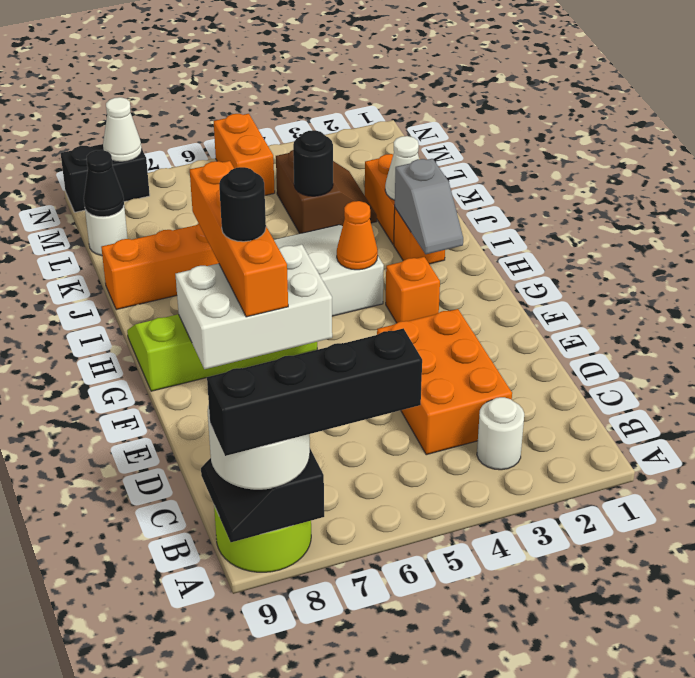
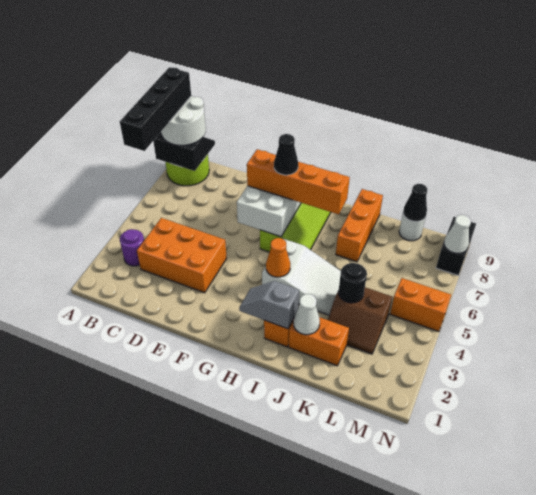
white round brick B3 level 1 -> purple round brick B3 level 1
orange brick G3 level 1 -> none
black round brick G7 level 4 -> black cone G7 level 4

